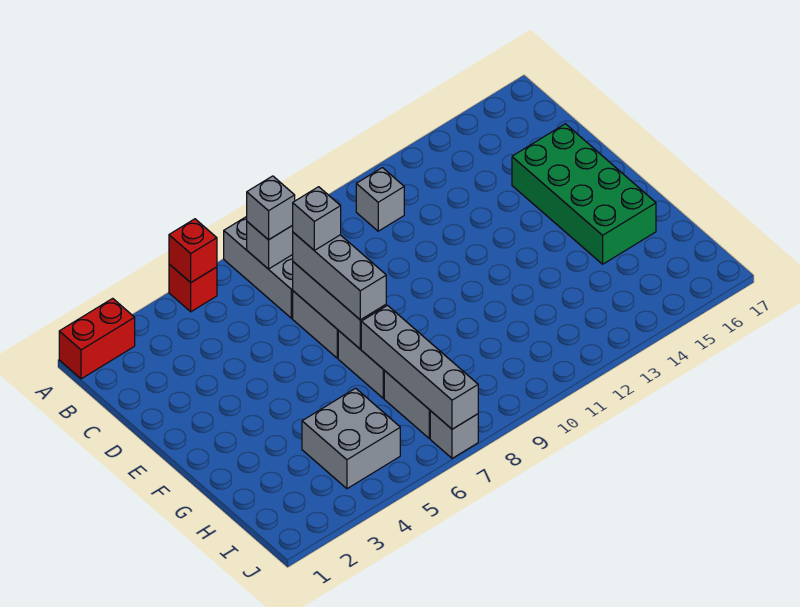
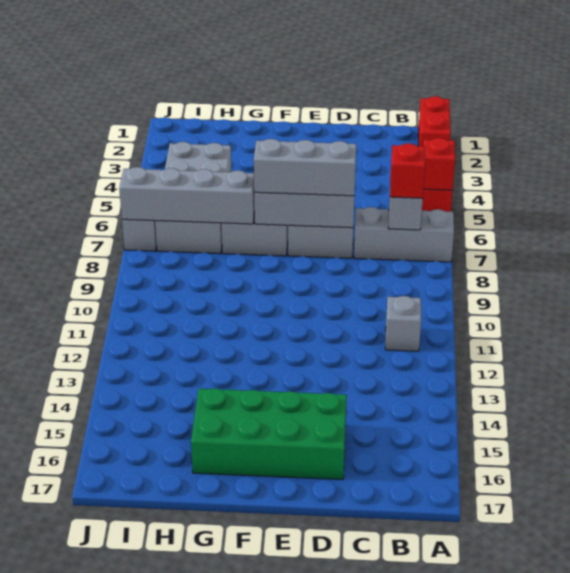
grey brick B7 level 3 -> red brick B7 level 3
grey brick D7 level 4 -> none

